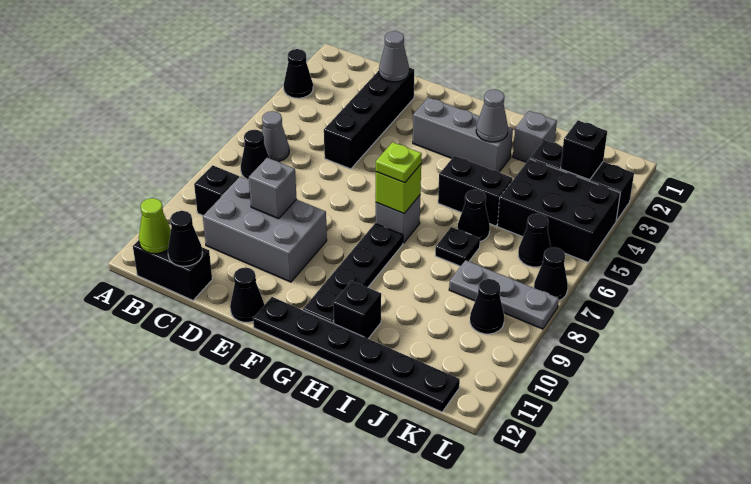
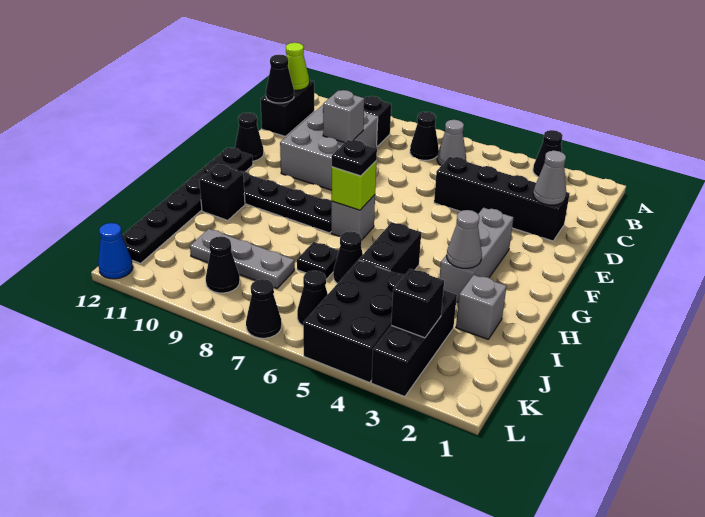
lime plate G7 level 3 -> black plate G7 level 3
grey plate J8:L8 level 1 -> grey plate J8:J10 level 1
none -> blue cone L12 level 1

